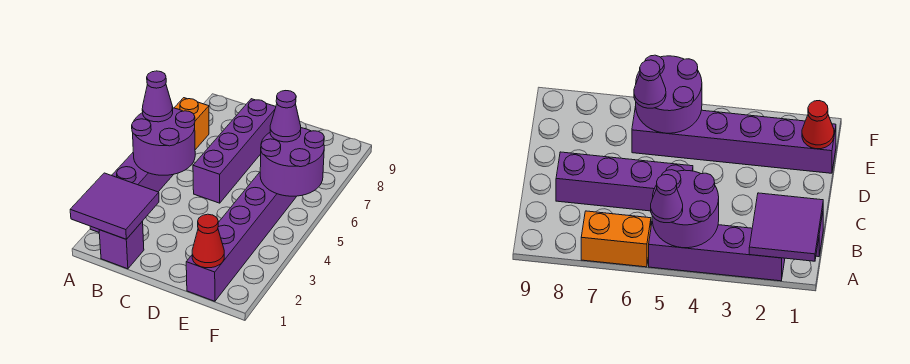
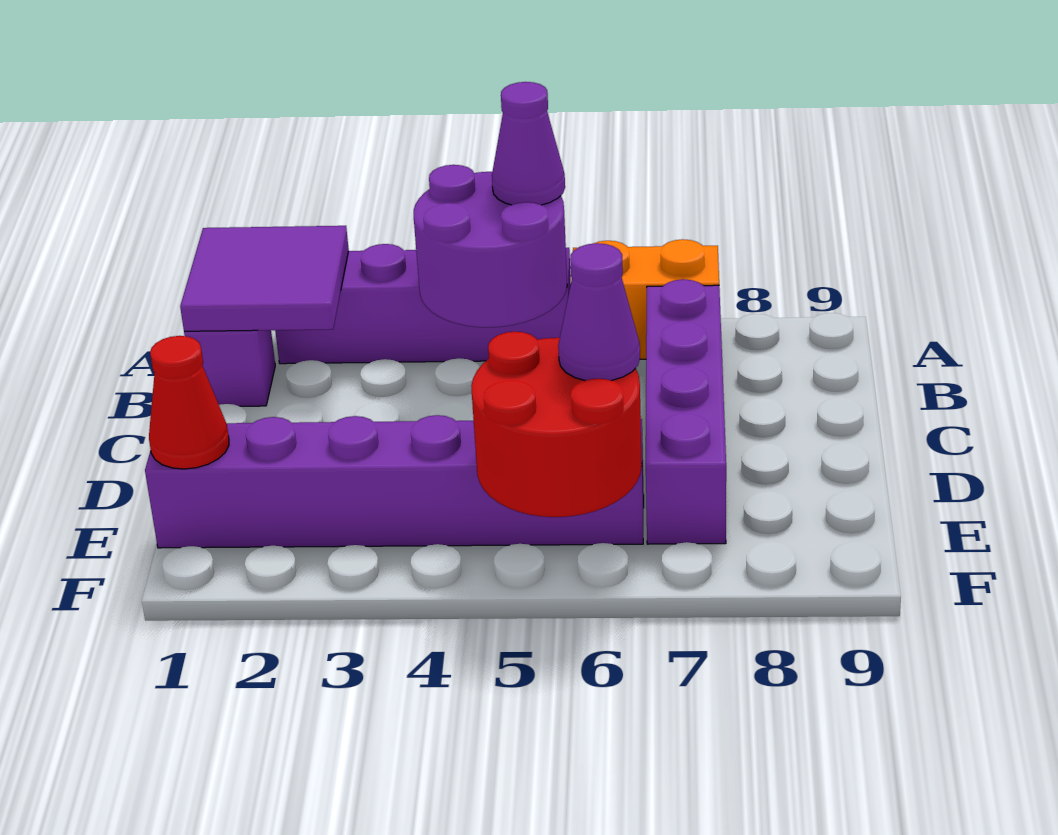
purple brick C5:C8 level 1 -> purple brick B7:E7 level 1
purple round brick E5:F6 level 2 -> red round brick E5:F6 level 2

